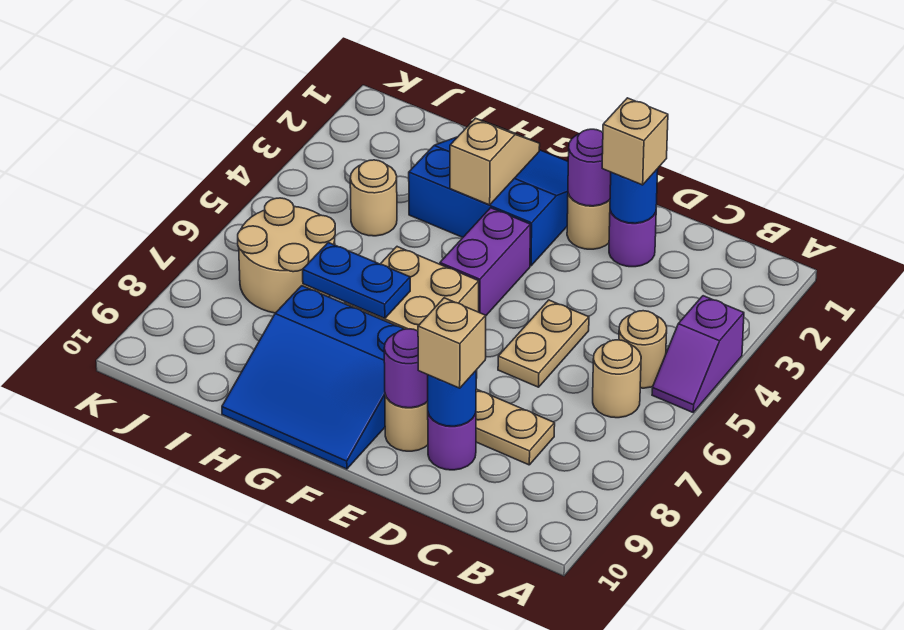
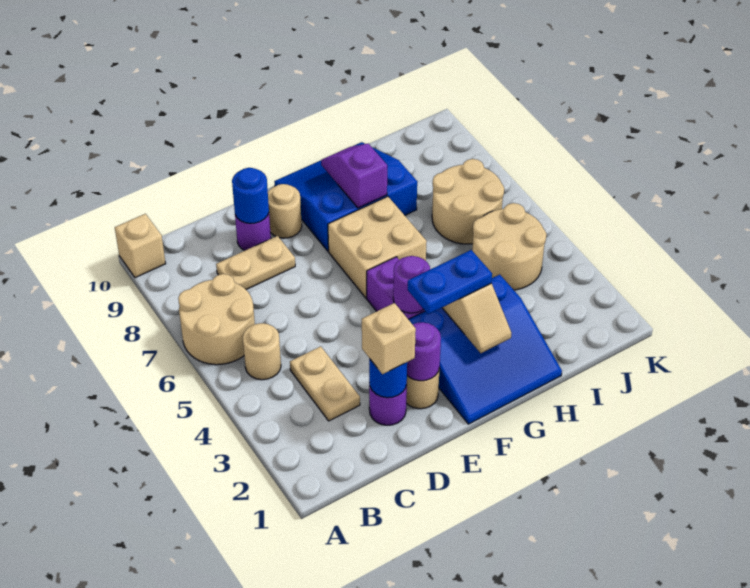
purple slope A4:A5 level 1 top 4 -> purple slope G8:G9 level 2 top 8
tan round brick B6 level 1 -> tan round brick A6:B7 level 1
tan plate D5:D6 level 1 -> tan plate C3:C4 level 1
tan brick D9 level 3 -> tan brick A10 level 1
purple round brick E9 level 2 -> purple round brick F4 level 2
blue plate G7:H7 level 2 -> blue plate F3:G3 level 3
tan round brick I4 level 1 -> tan round brick I4:J5 level 1

